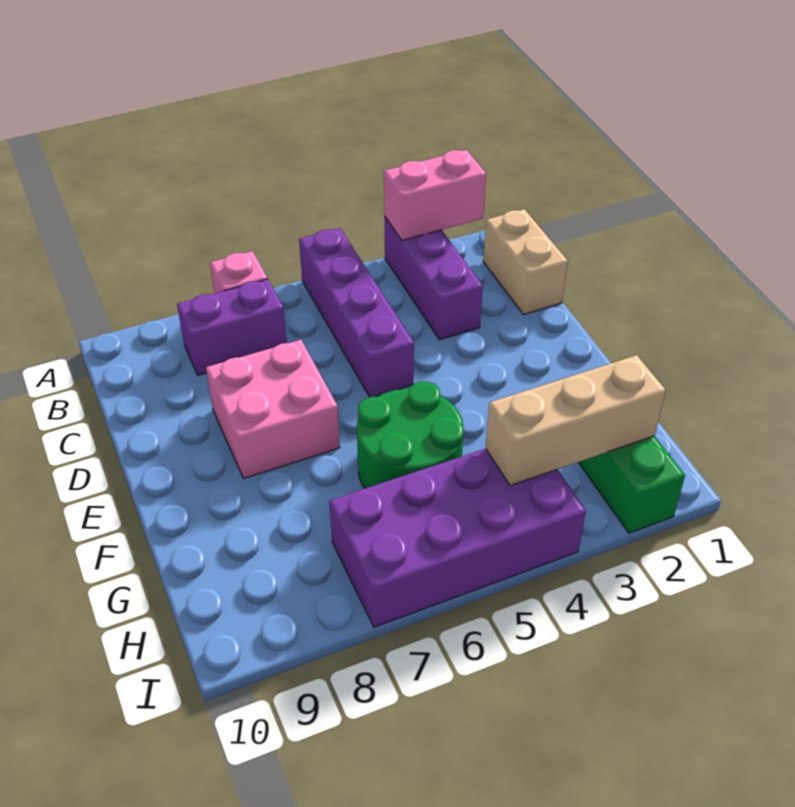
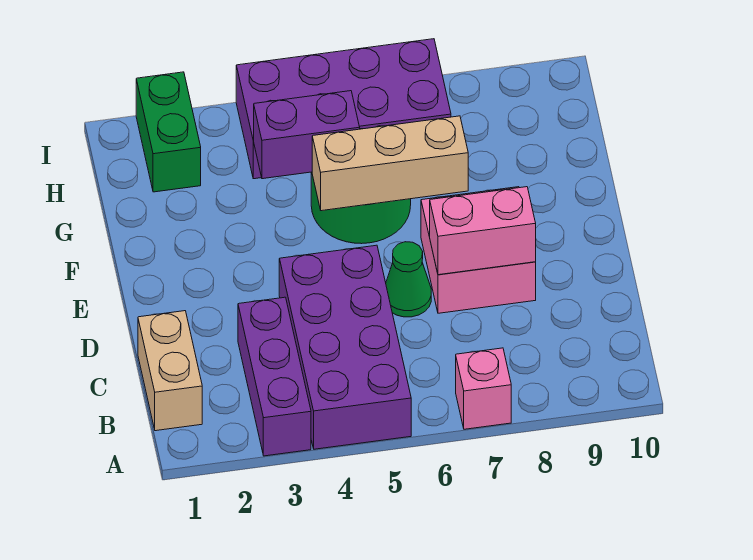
pink brick A2:A3 level 2 -> pink brick D7:D8 level 2
purple brick A5:D5 level 1 -> purple brick A4:D5 level 1
purple brick B7:B8 level 1 -> purple brick G4:G5 level 2
none -> green cone D6 level 1
tan brick H2:H4 level 2 -> tan brick F5:F7 level 2

